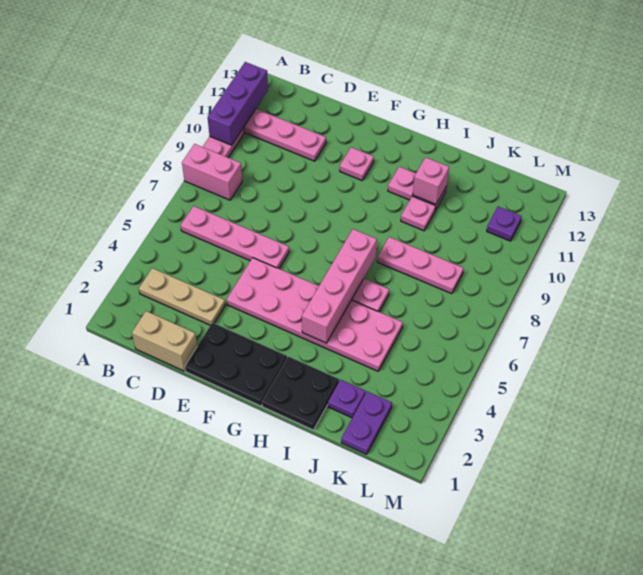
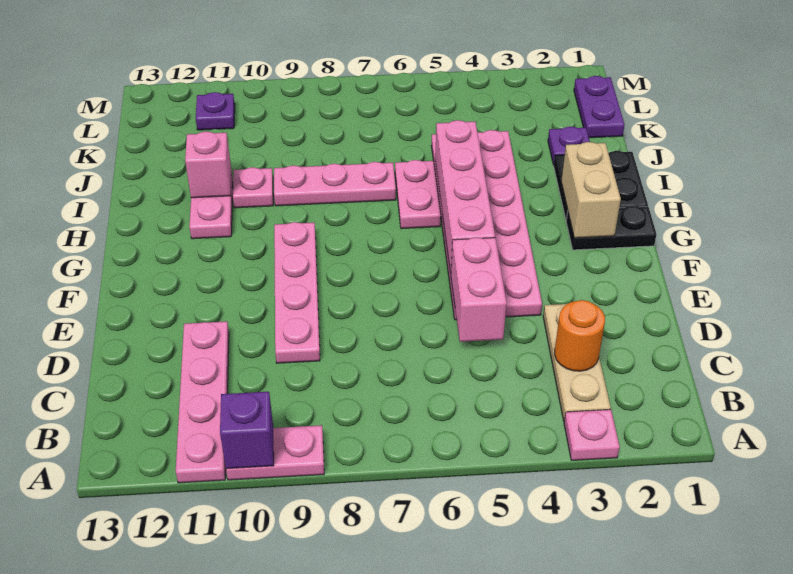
pink brick A8:B8 level 1 -> pink brick D5:E5 level 2
purple brick A10:A12 level 2 -> purple brick A10 level 2
pink plate B6:E6 level 1 -> pink plate D9:G9 level 1
tan brick C1:D1 level 1 -> tan brick G2:H2 level 2
none -> orange round brick C3 level 2
black plate E1:G2 level 1 -> black plate G1:G2 level 1
pink plate F11 level 1 -> pink plate A3 level 1
pink brick H4:H7 level 2 -> pink brick F5:I5 level 2
pink plate I8:K8 level 1 -> pink plate I7:I9 level 1
purple plate K1:K2 level 1 -> purple plate K1:L1 level 1

